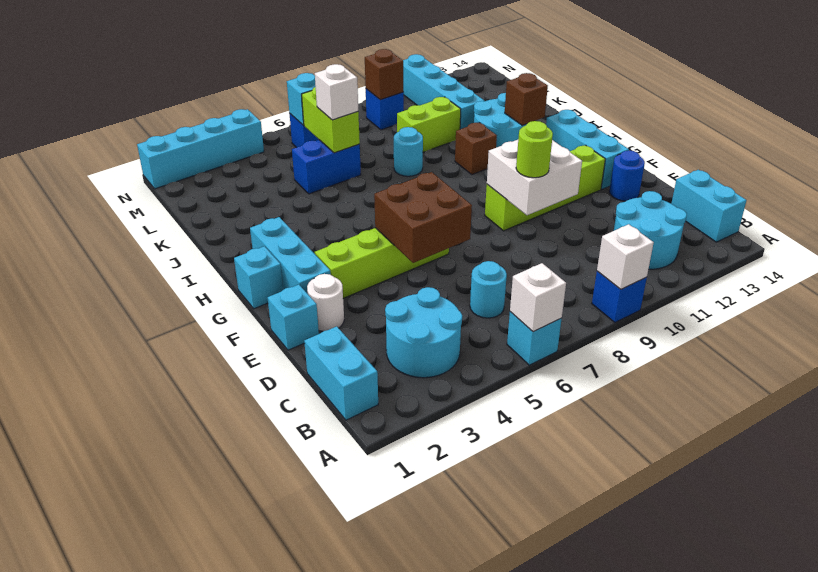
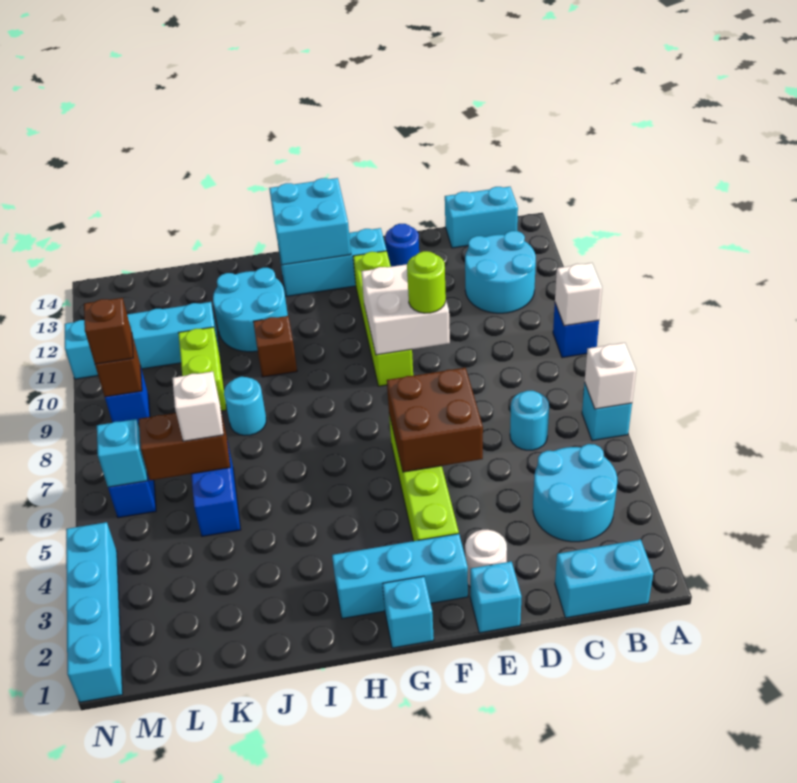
none -> cyan brick G13:H14 level 2
brown brick I12 level 2 -> brown brick M9 level 3
lime brick K6:L6 level 2 -> brown brick K6:L6 level 2

